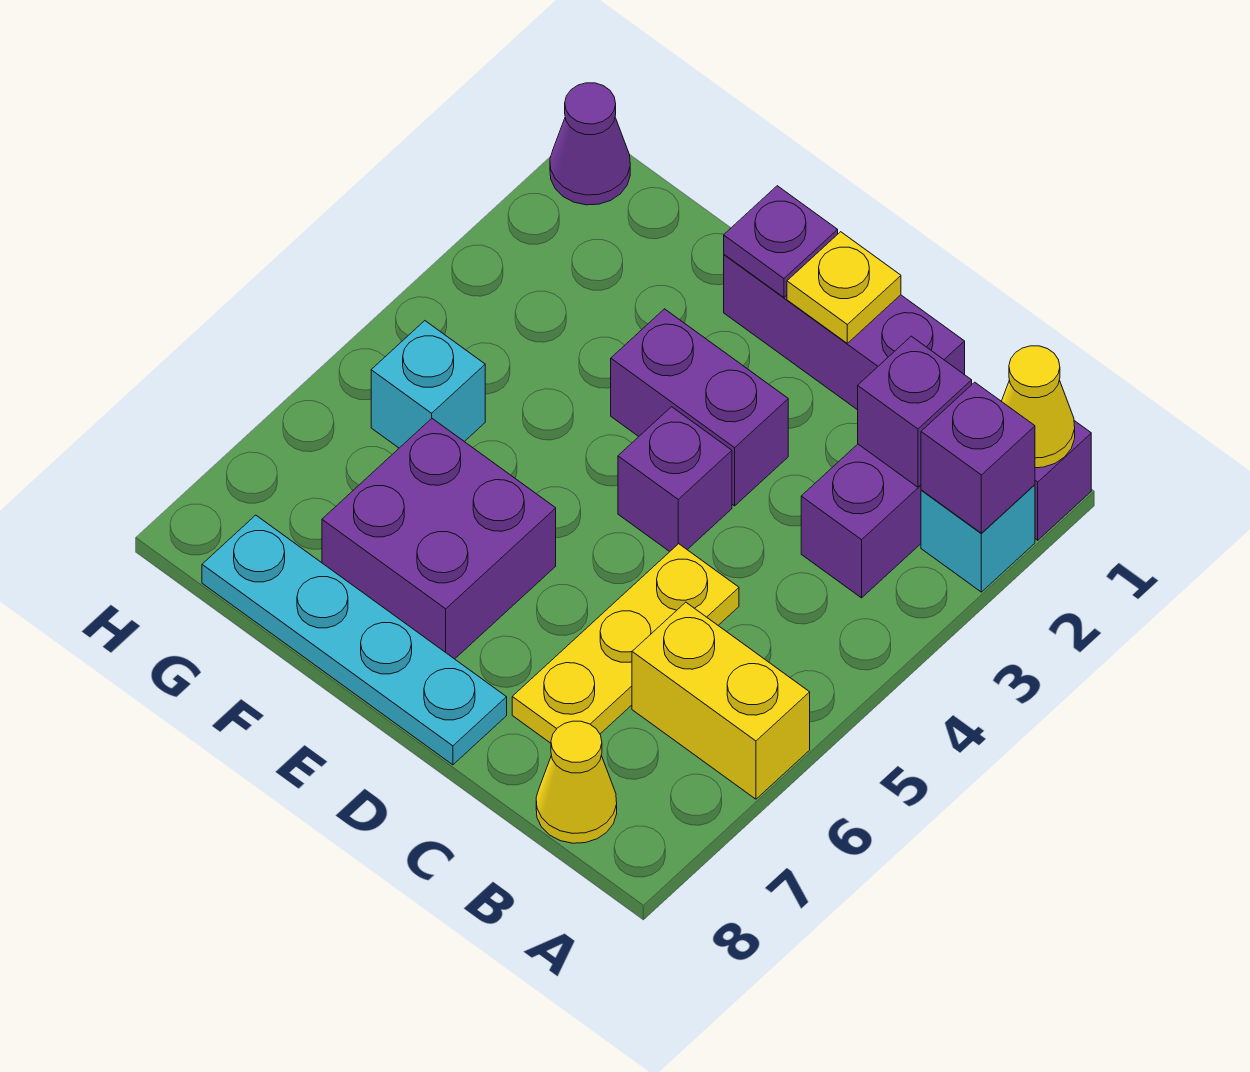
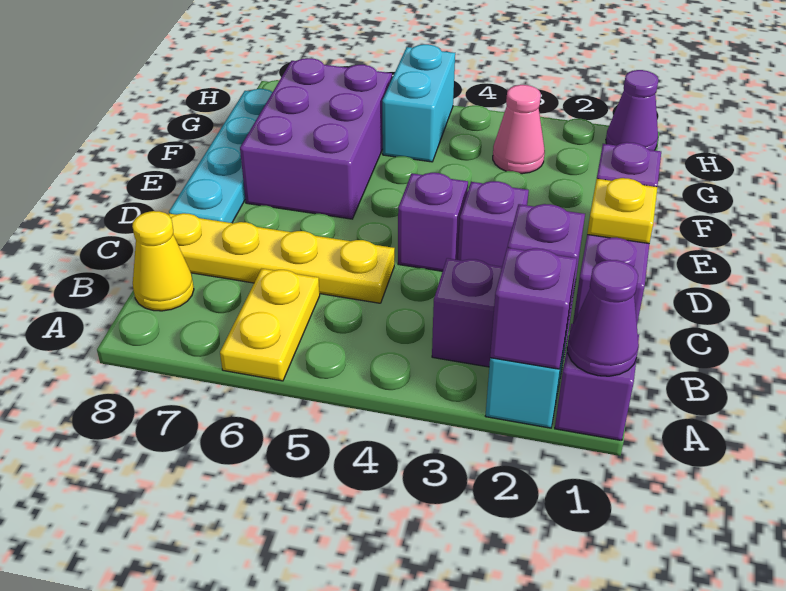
yellow cone A1 level 2 -> purple cone A1 level 2
yellow brick A6:B6 level 1 -> yellow plate A6:B6 level 1
yellow plate C5:C7 level 1 -> yellow plate C5:C8 level 1
purple brick D3:E3 level 1 -> purple brick D3 level 1
purple brick E6:F7 level 1 -> purple brick E6:G7 level 1
none -> pink cone G3 level 1
cyan brick G5 level 1 -> cyan brick G5:H5 level 1

